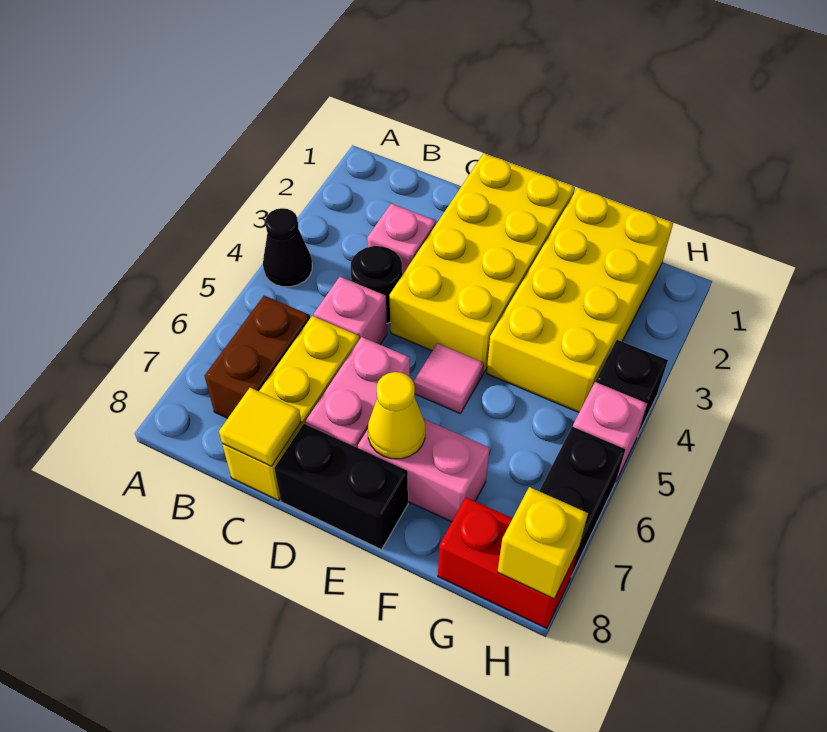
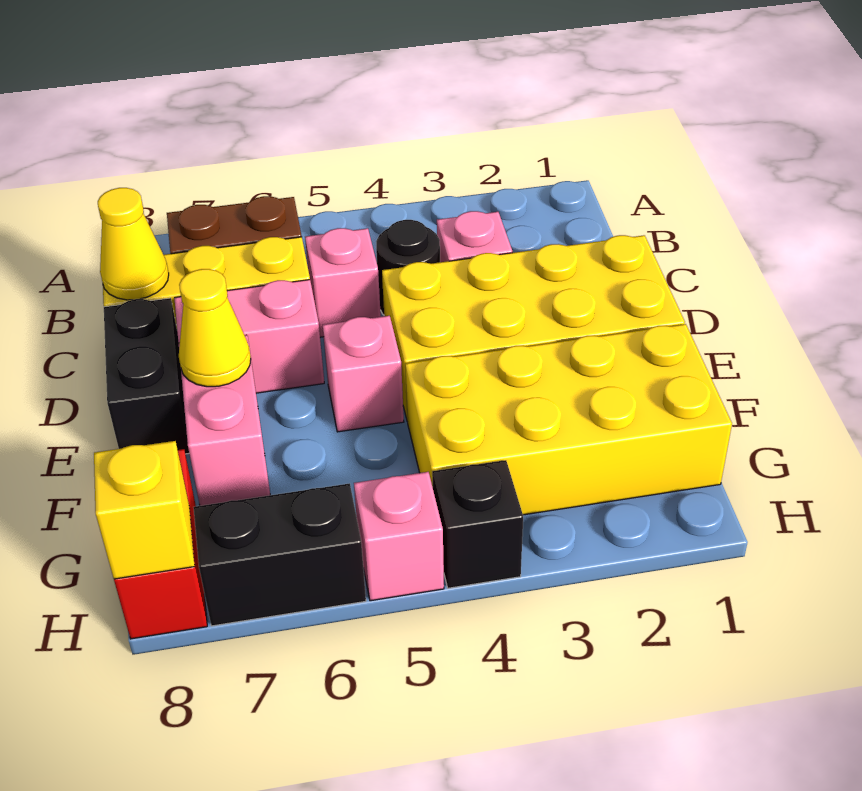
black cone A4 level 1 -> none
yellow tile C8 level 2 -> yellow cone C8 level 2
pink tile E5 level 1 -> pink brick E5 level 1

